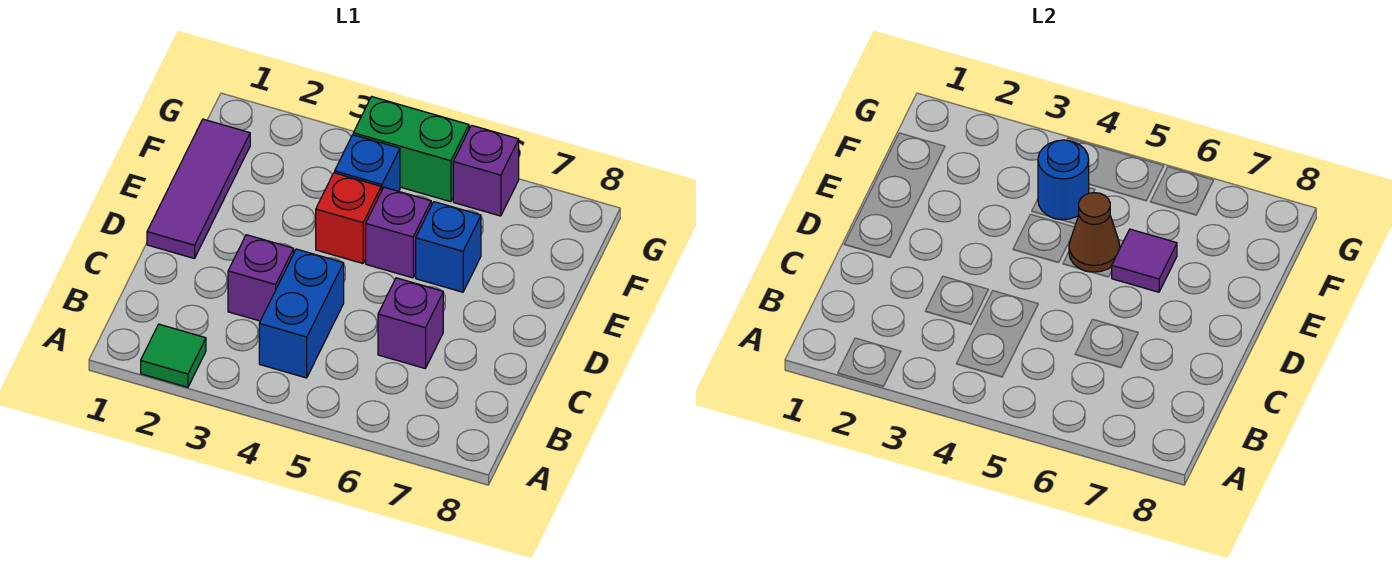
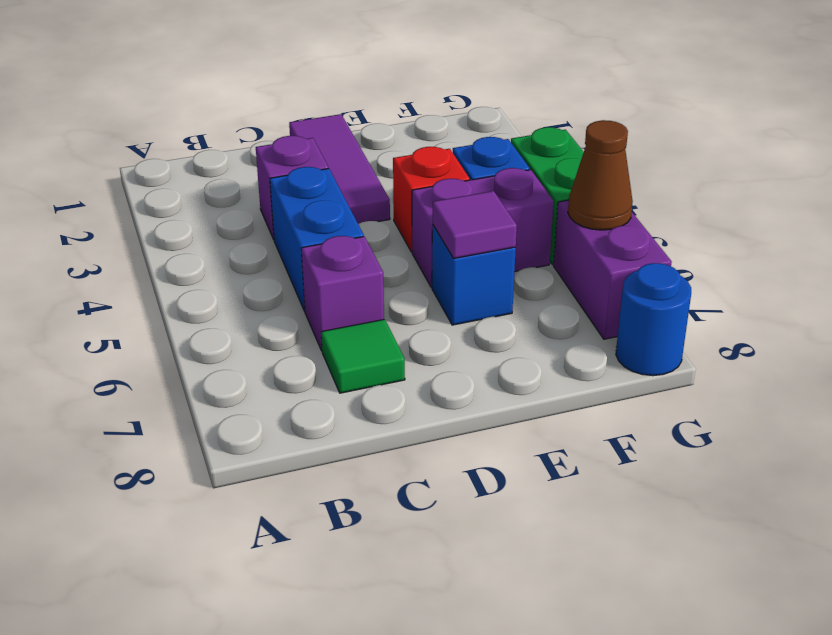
green tile A2 level 1 -> green tile C7 level 1
blue brick B4:C4 level 1 -> blue brick C4:C5 level 1
purple tile D1:F1 level 1 -> purple tile D1:D3 level 1
purple brick E5 level 1 -> purple brick E5:F5 level 1
brown cone E5 level 2 -> brown cone G6 level 2
blue round brick F4 level 2 -> blue round brick G8 level 1
purple brick G6 level 1 -> purple brick G6:G7 level 1

